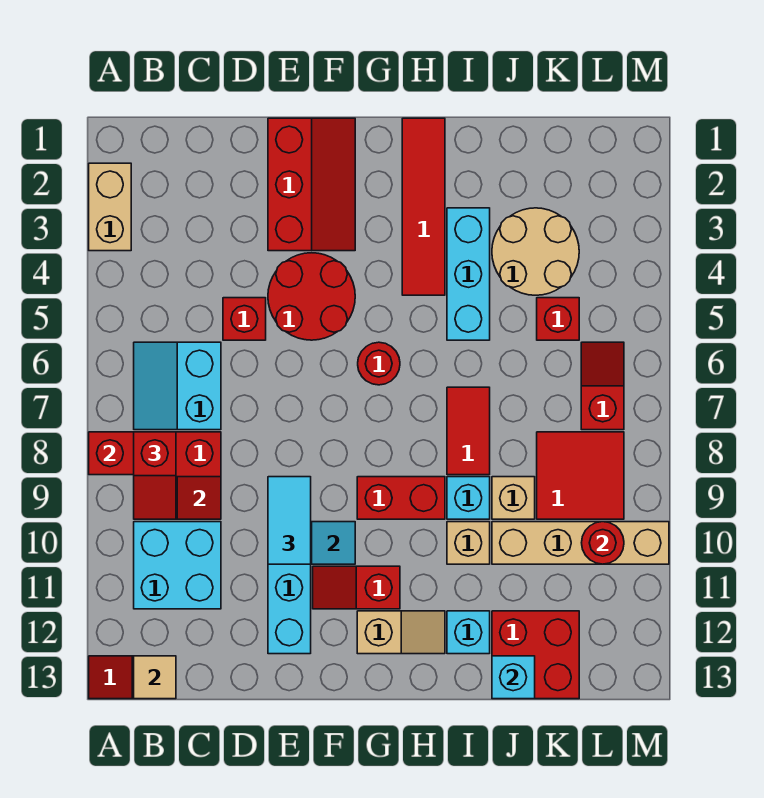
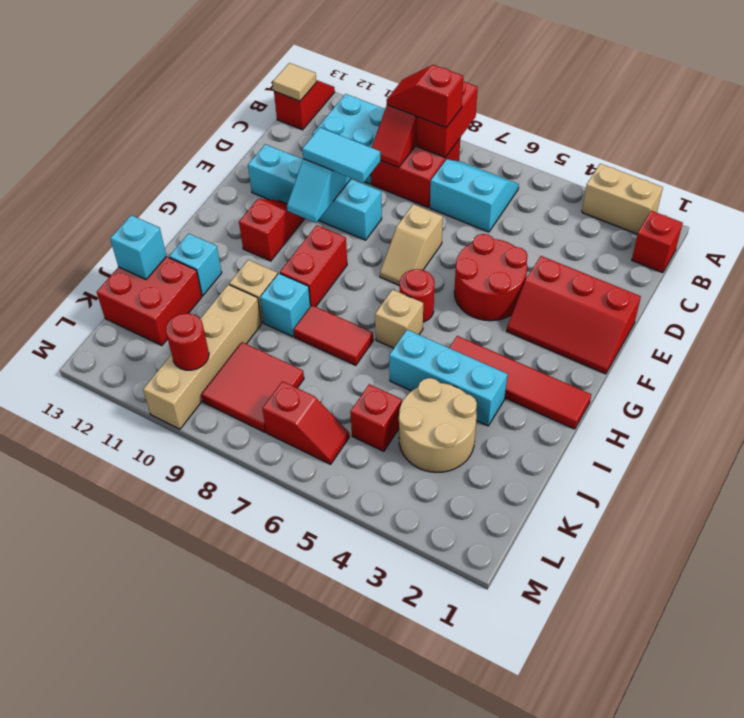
red brick D5 level 1 -> red brick B1 level 1
tan slope G12:H12 level 1 top G -> tan slope E7:F7 level 1 top E
tan brick J9 level 1 -> tan brick H6 level 1

